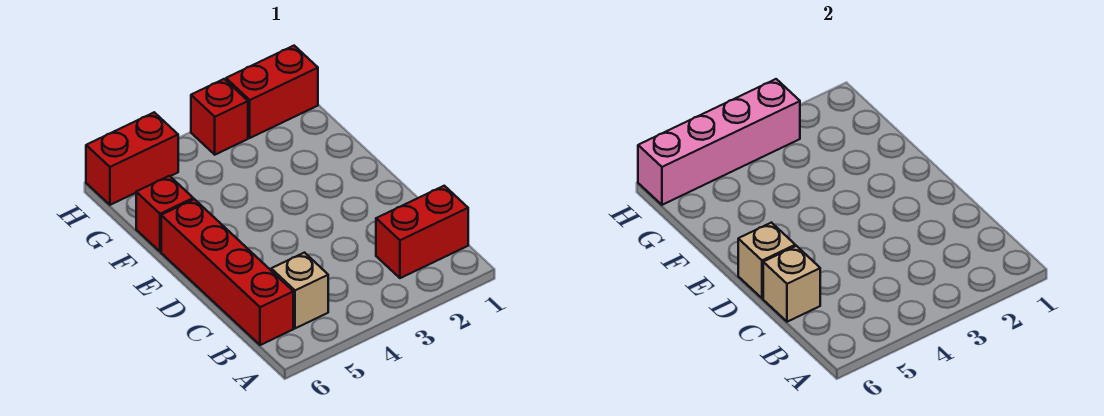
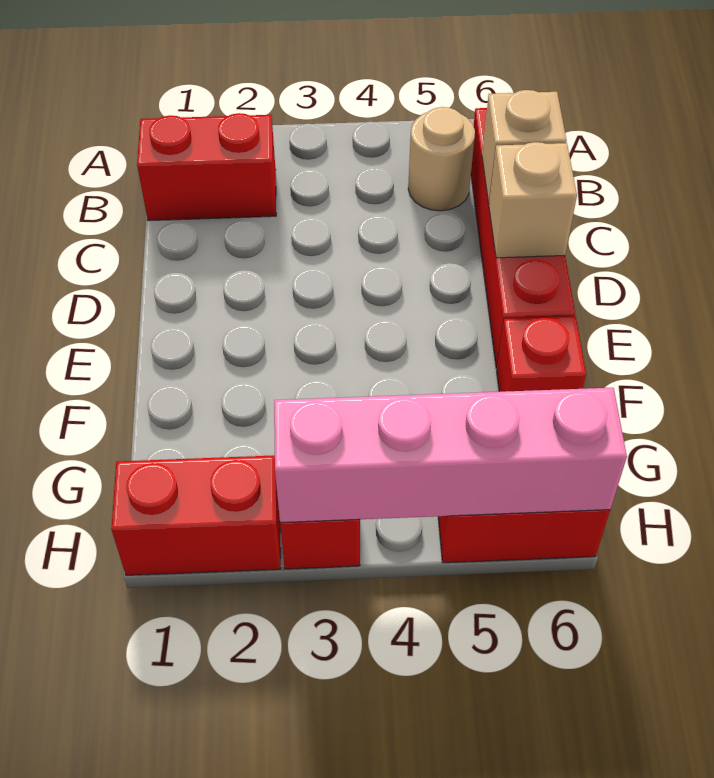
tan brick B5 level 1 -> tan round brick B5 level 1

